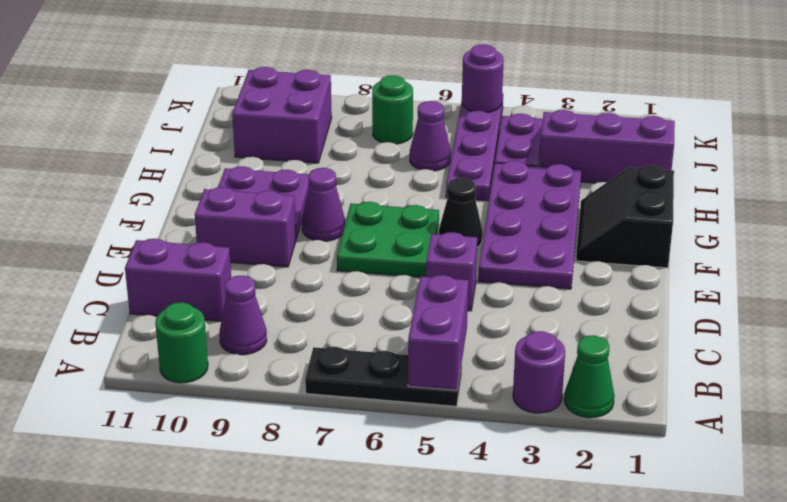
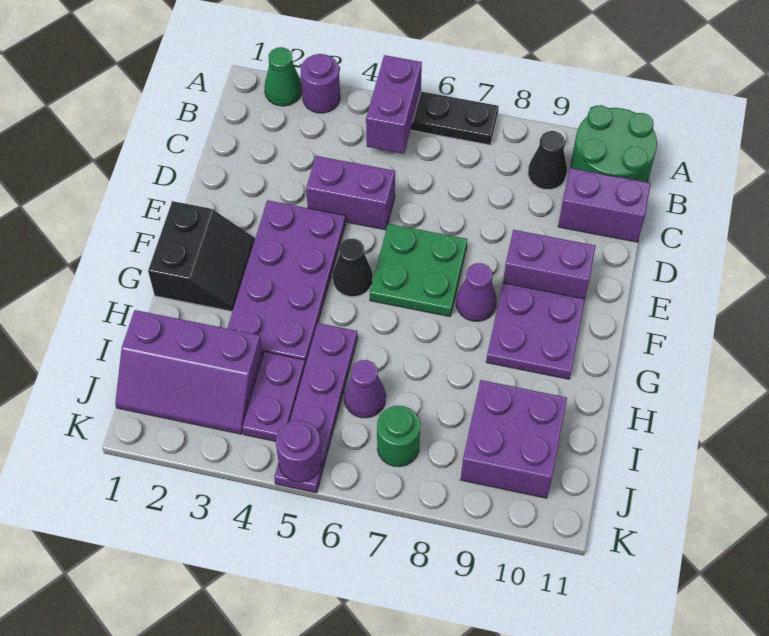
green round brick A10 level 1 -> green round brick A10:B11 level 1
purple cone B9 level 1 -> black cone B9 level 1
purple brick D5 level 1 -> purple brick D4:D5 level 1

